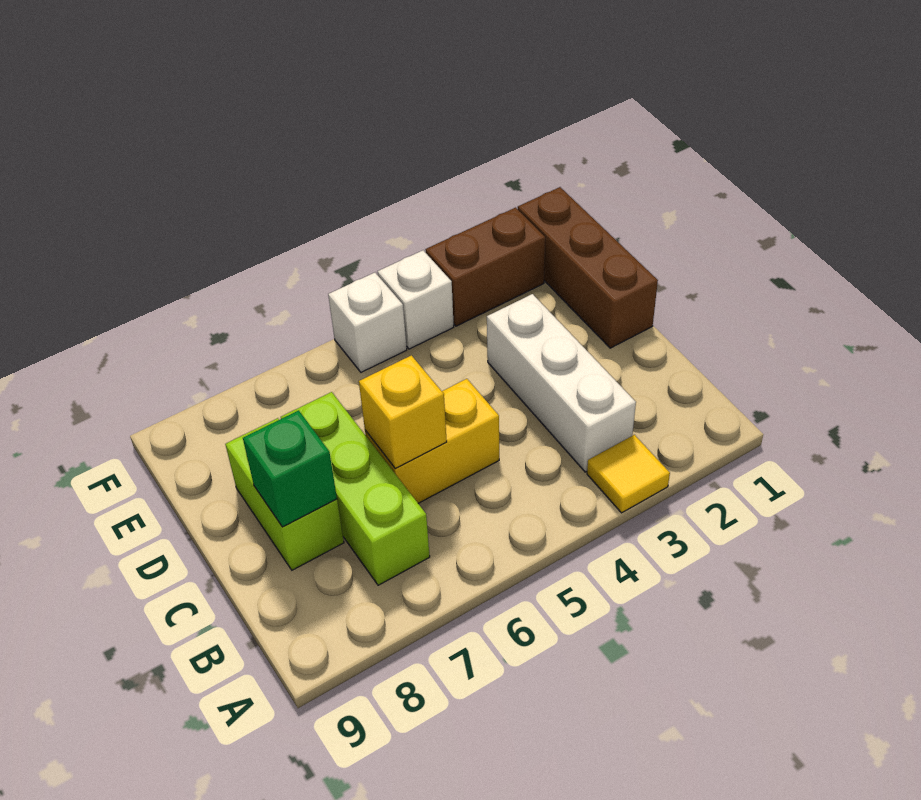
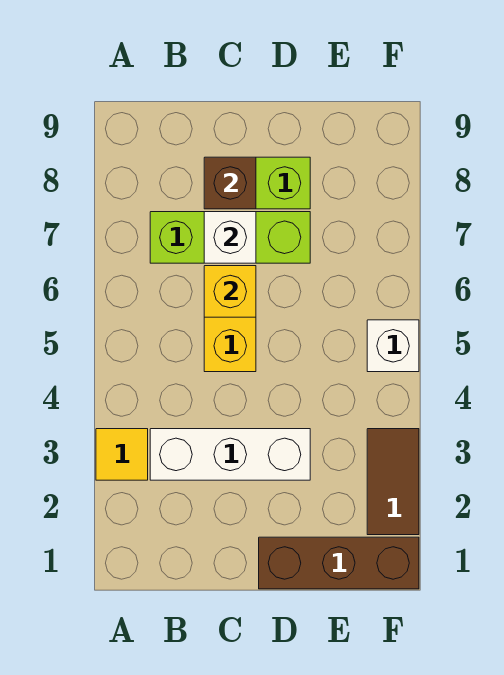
green brick C8 level 2 -> brown brick C8 level 2
brown brick F2:F3 level 1 -> brown tile F2:F3 level 1
white brick F4 level 1 -> white brick C7 level 2

